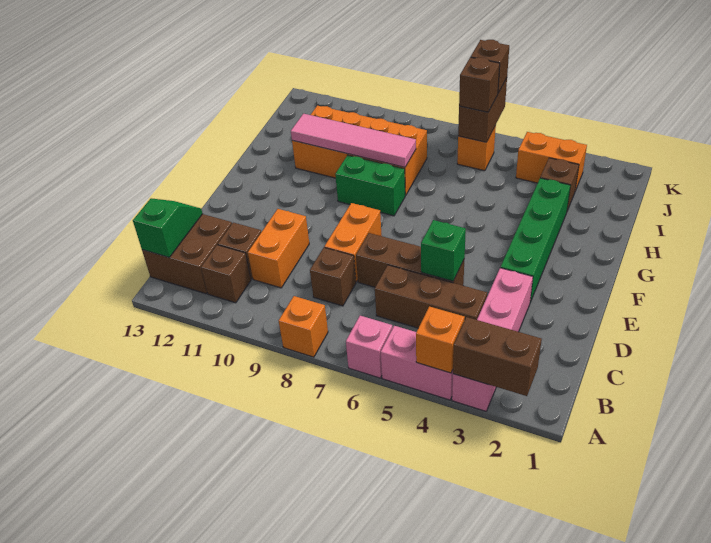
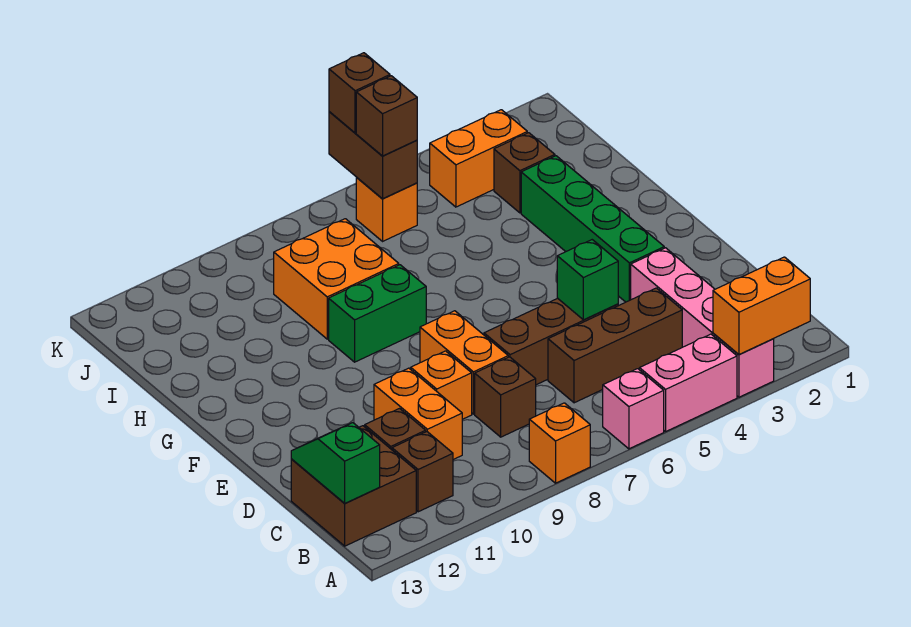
brown brick A2:A3 level 2 -> orange brick A2:A3 level 2
orange brick A4 level 2 -> orange brick D9 level 1
orange brick H8:I11 level 1 -> orange brick H8:I9 level 1
pink tile H8:H11 level 2 -> none

